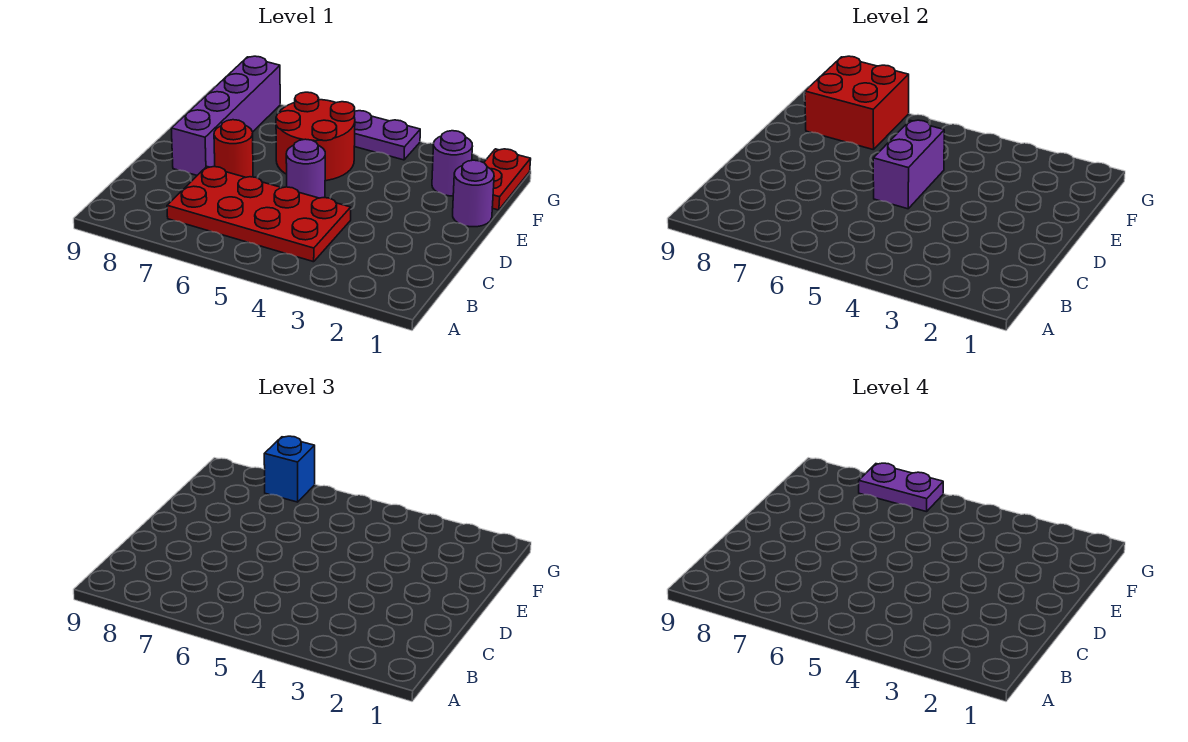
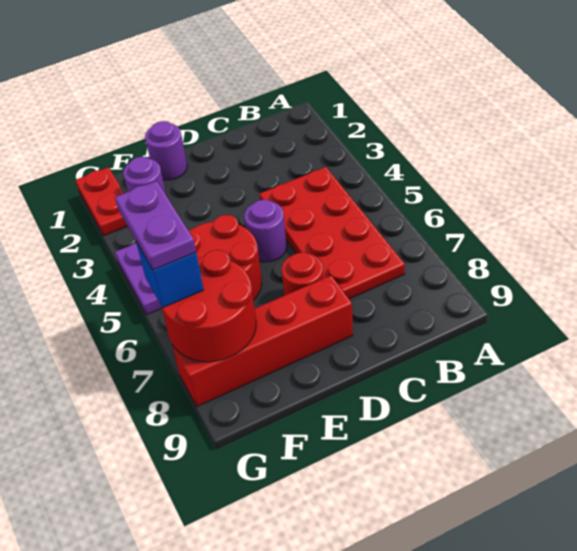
purple brick D5:E5 level 2 -> none
purple brick D8:G8 level 1 -> red brick D8:G8 level 1
red plate F1:G1 level 1 -> red plate G1:G2 level 1
red brick F7:G8 level 2 -> red round brick F7:G8 level 2

